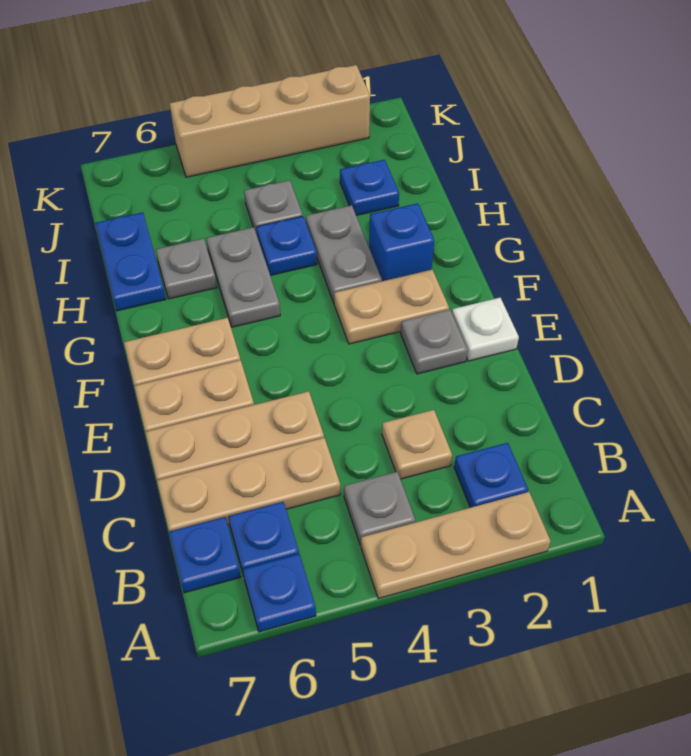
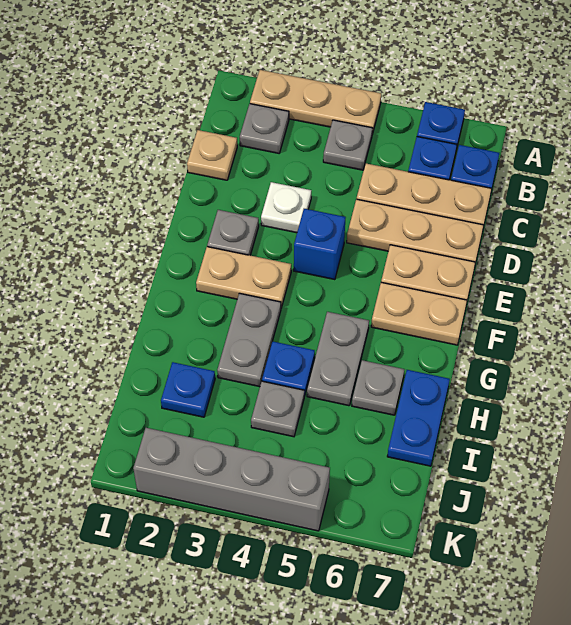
blue plate B2 level 1 -> grey plate B2 level 1
tan plate C3 level 1 -> tan plate C1 level 1
white plate E1 level 1 -> white plate D3 level 1
blue brick G2 level 1 -> blue brick E4 level 1
tan brick K2:K5 level 1 -> grey brick K2:K5 level 1

